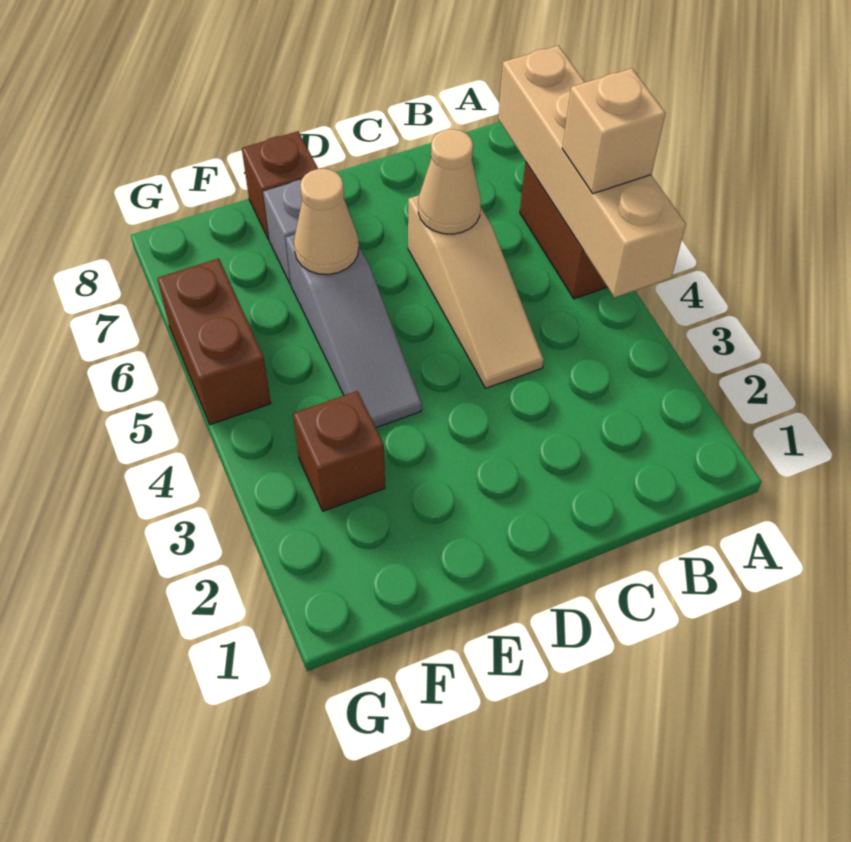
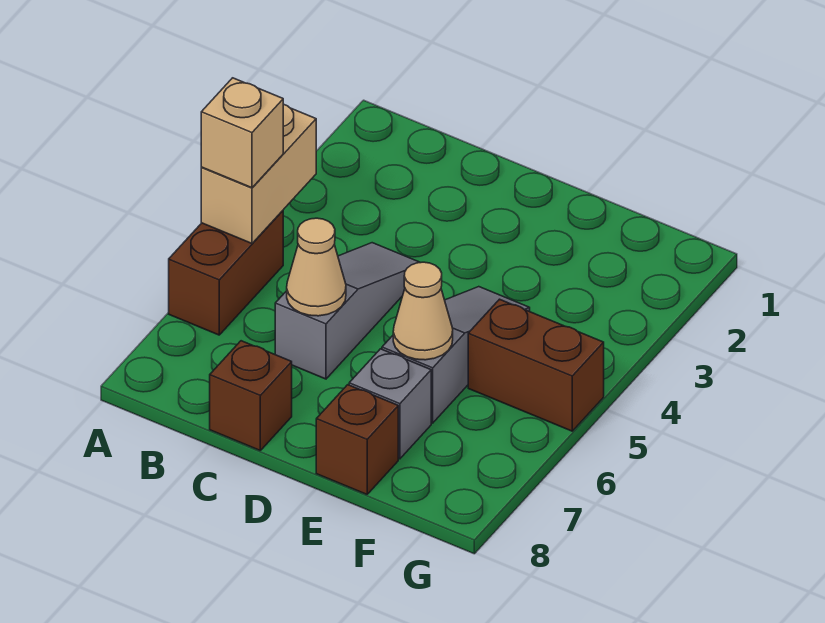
tan brick A4:A7 level 2 -> tan brick A4:A5 level 2
tan slope C4:C6 level 1 top 6 -> grey slope C4:C6 level 1 top 6
brown brick F3 level 1 -> brown brick C8 level 1
brown brick G5:G6 level 1 -> brown brick F5:G5 level 1

